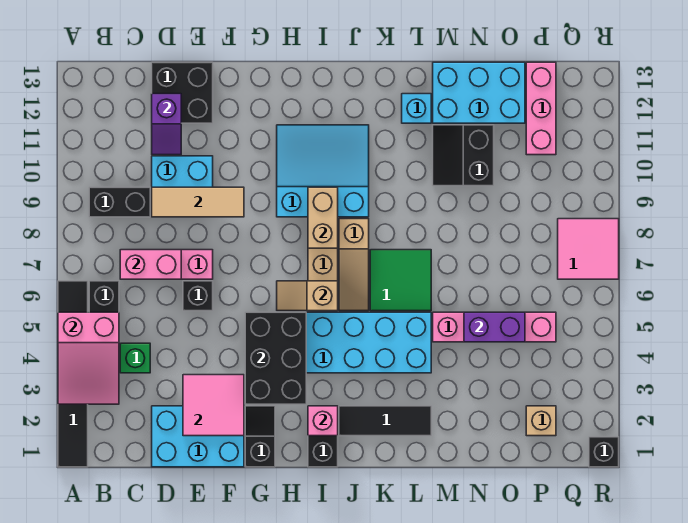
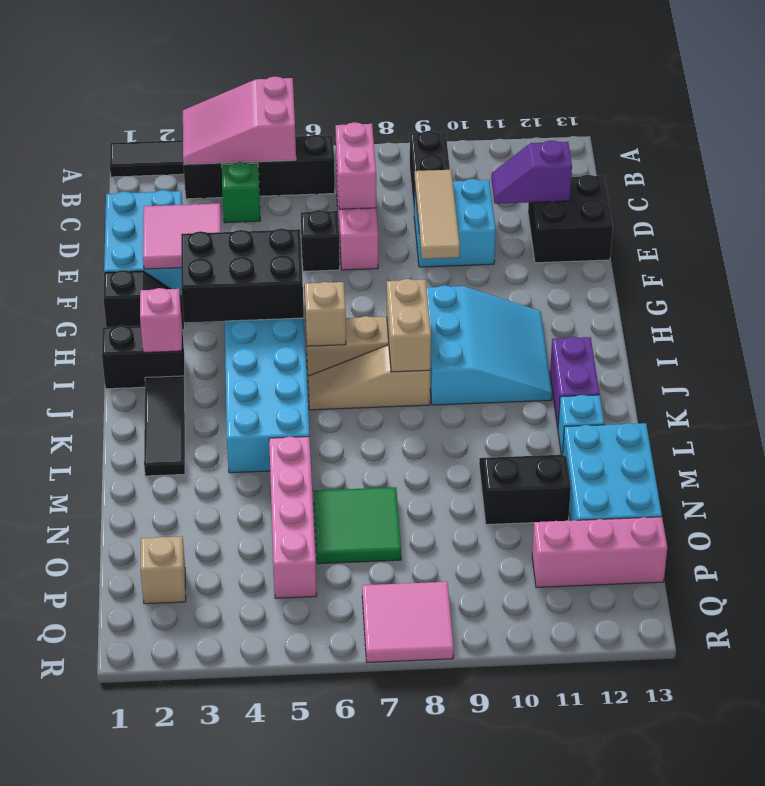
tan brick I8:I9 level 2 -> tan brick I8:J8 level 2
green tile K6:L7 level 1 -> green tile N6:O7 level 1
purple brick N5:O5 level 2 -> purple brick J12:K12 level 1
black brick R1 level 1 -> none

